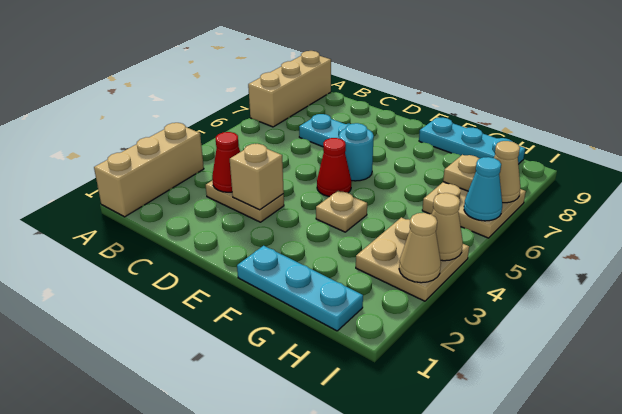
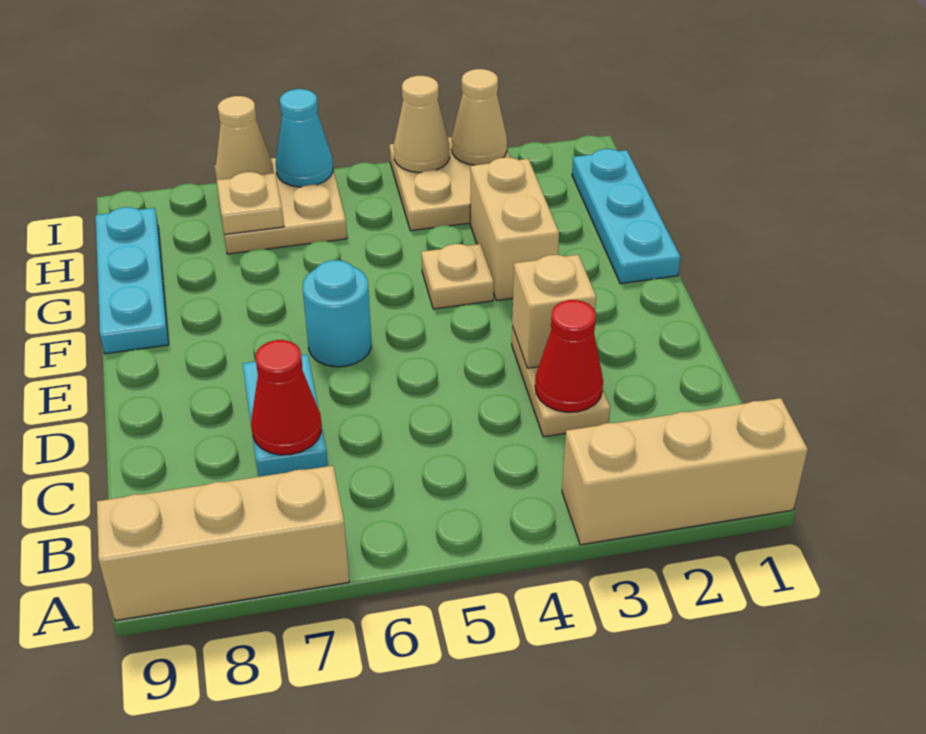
red cone E5 level 1 -> red cone C7 level 2
none -> tan brick F3:G3 level 1

